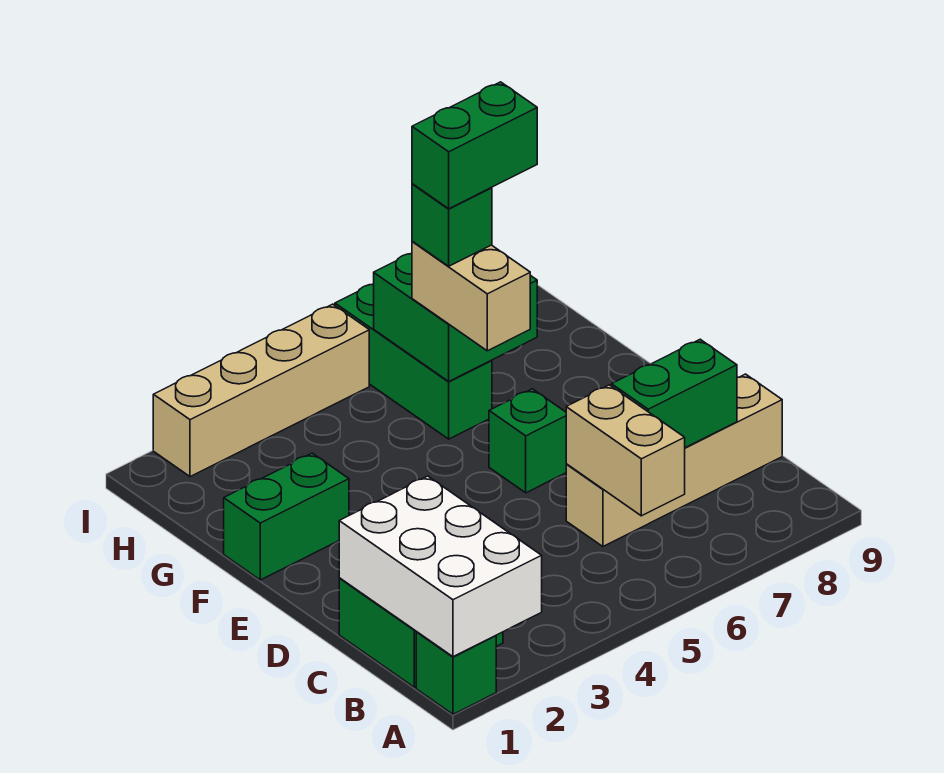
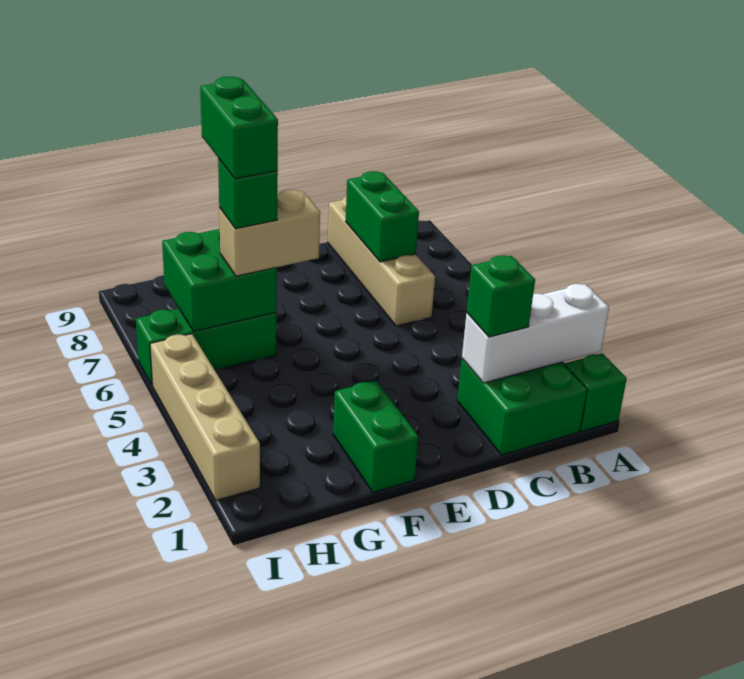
white brick A1:C2 level 2 -> white brick A2:C2 level 2
tan brick B6:C6 level 2 -> none
green brick E6 level 1 -> green brick C2 level 3

